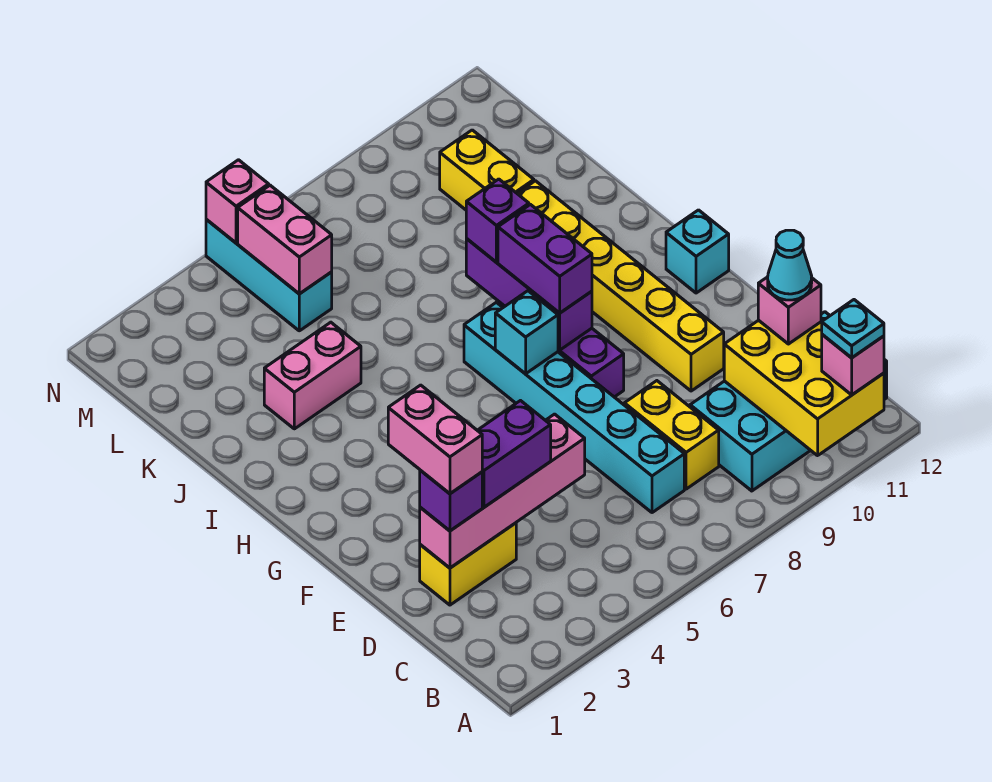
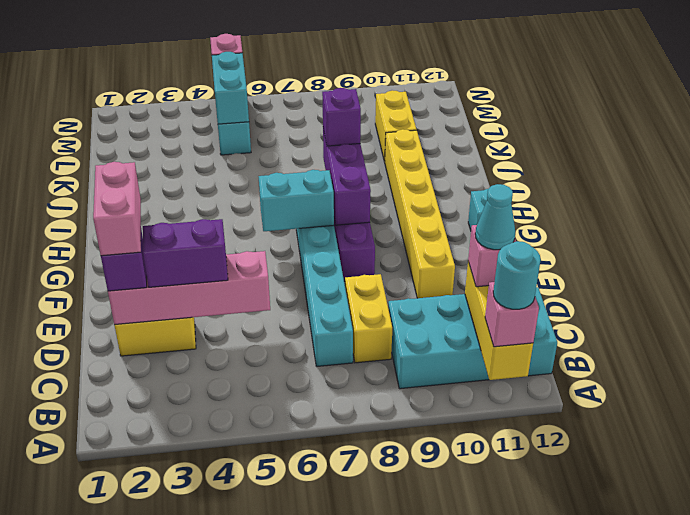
yellow brick A10:C11 level 2 -> yellow brick A11:C11 level 2
cyan plate A11 level 4 -> cyan round brick A11 level 4
cyan brick G7 level 2 -> cyan brick G6:G7 level 2
purple brick G8:H8 level 3 -> none
pink brick J3:J4 level 1 -> none
pink brick L5:M5 level 2 -> cyan brick L5:M5 level 2

